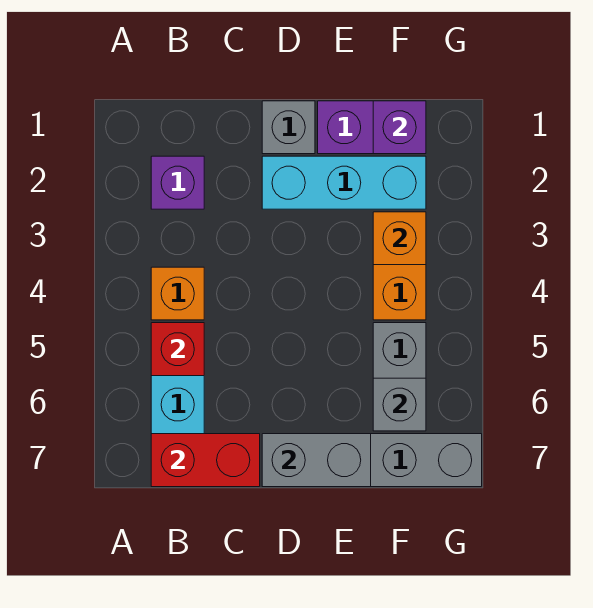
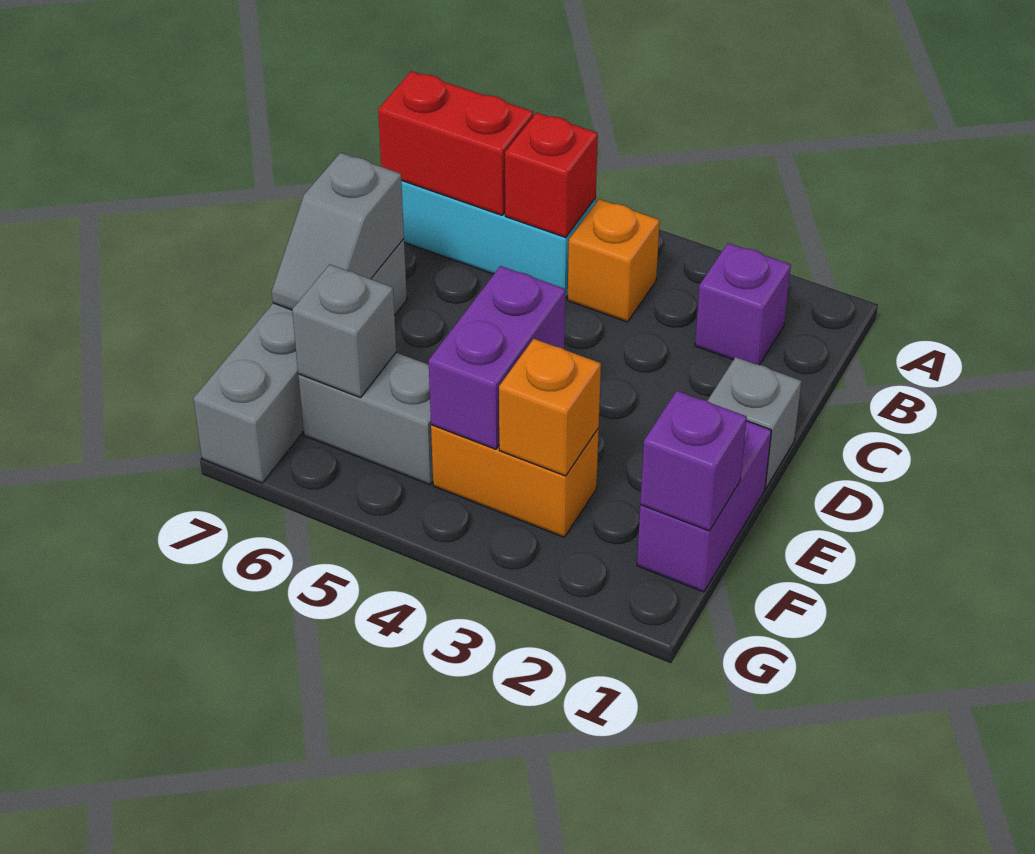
red brick B7:C7 level 2 -> red brick B6:B7 level 2
cyan brick D2:F2 level 1 -> none
grey brick D7:E7 level 2 -> grey slope D7:E7 level 2 top D
none -> purple brick E4:F4 level 2

